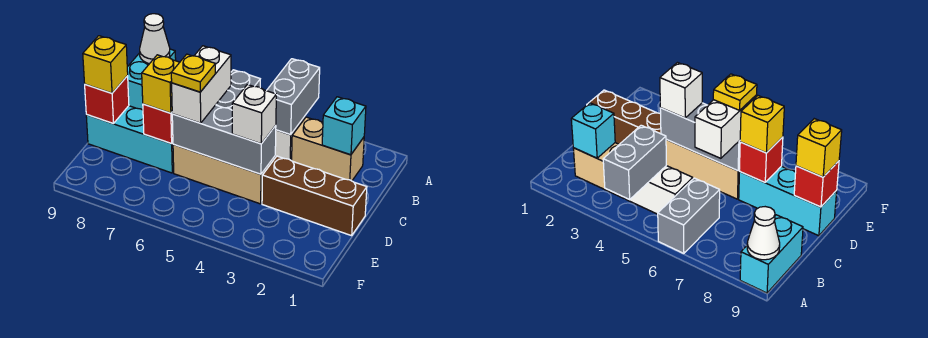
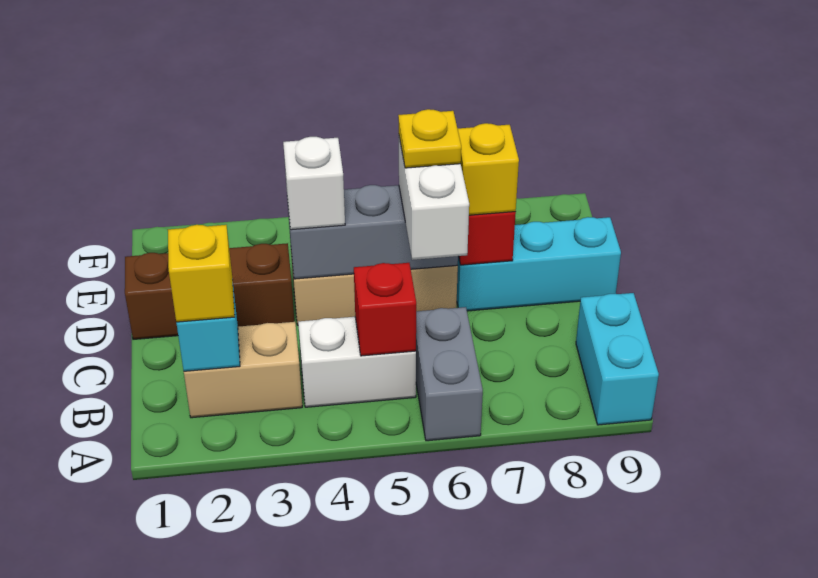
grey brick A4:B4 level 2 -> none
white cone A9 level 2 -> none
red brick D9 level 2 -> red brick B5 level 2
yellow brick D9 level 3 -> yellow brick B2 level 3

